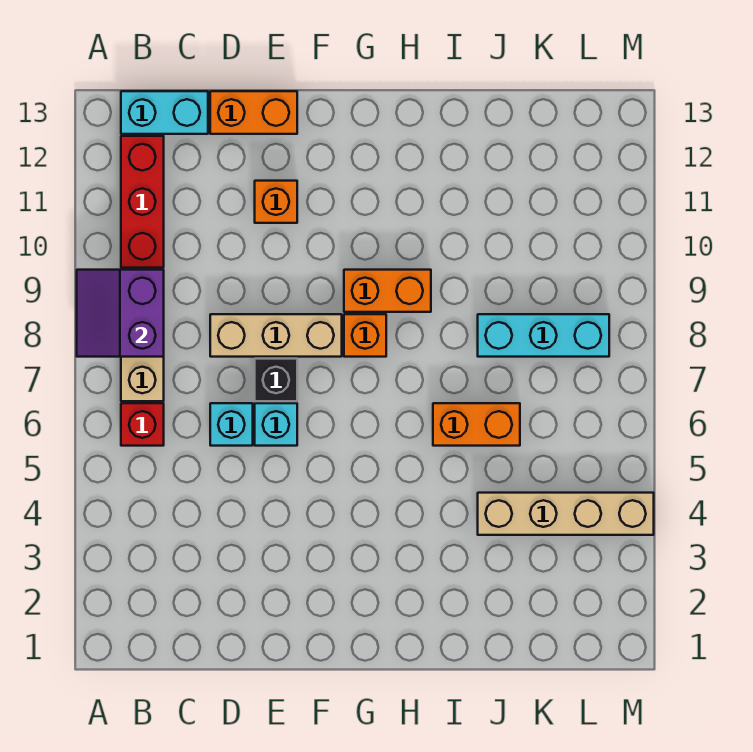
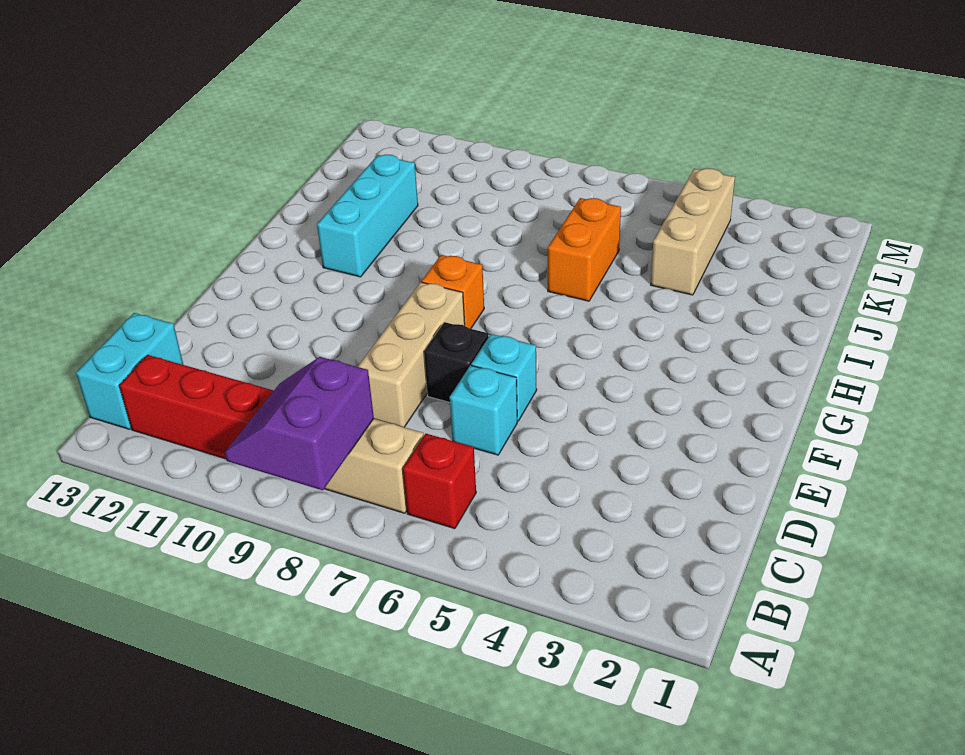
purple slope A8:B9 level 2 top B -> purple slope A8:B9 level 2 top 8
orange brick D13:E13 level 1 -> none
orange brick E11 level 1 -> none
orange brick G9:H9 level 1 -> none
tan brick J4:M4 level 1 -> tan brick J4:L4 level 1
cyan brick J8:L8 level 1 -> cyan brick H11:J11 level 1

